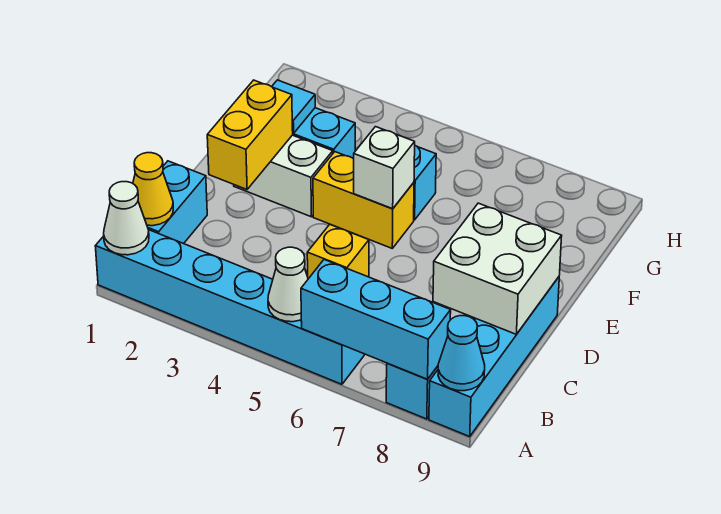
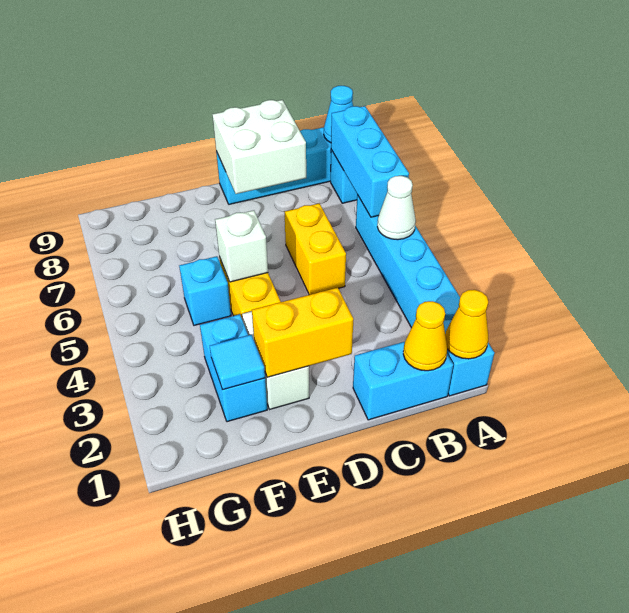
white cone A1 level 2 -> yellow cone A1 level 2
yellow brick C5 level 1 -> yellow brick C5:C6 level 1

